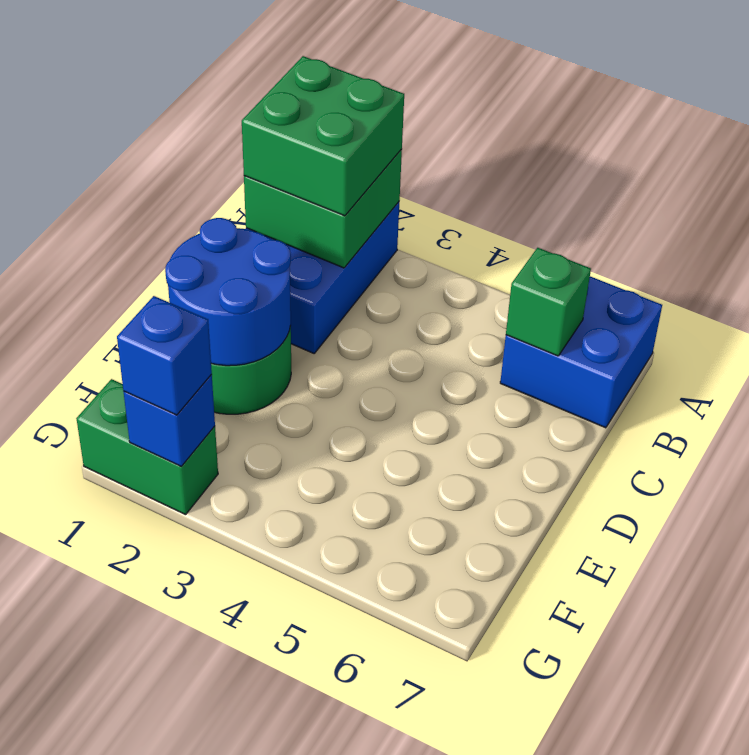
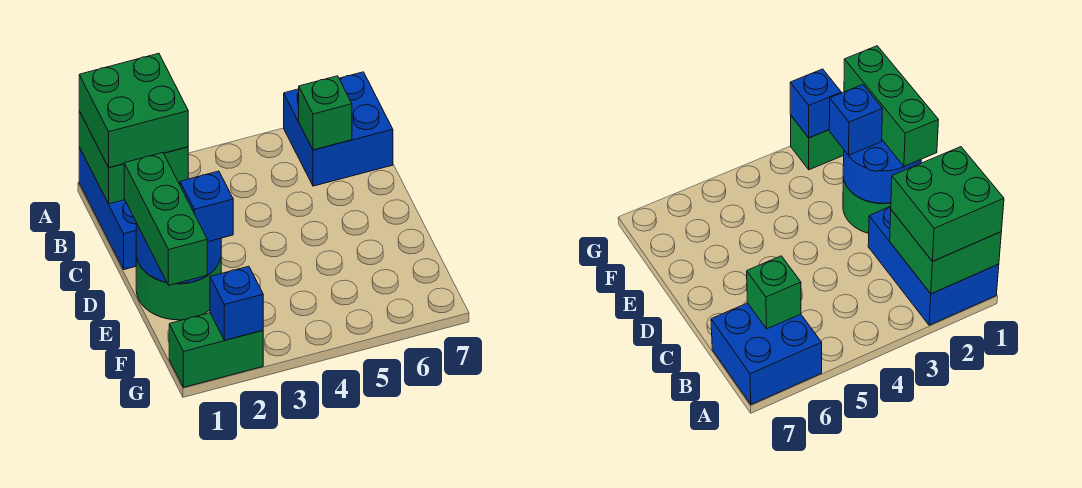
none -> green brick D1:F1 level 3
blue brick G2 level 3 -> blue brick E2 level 3

